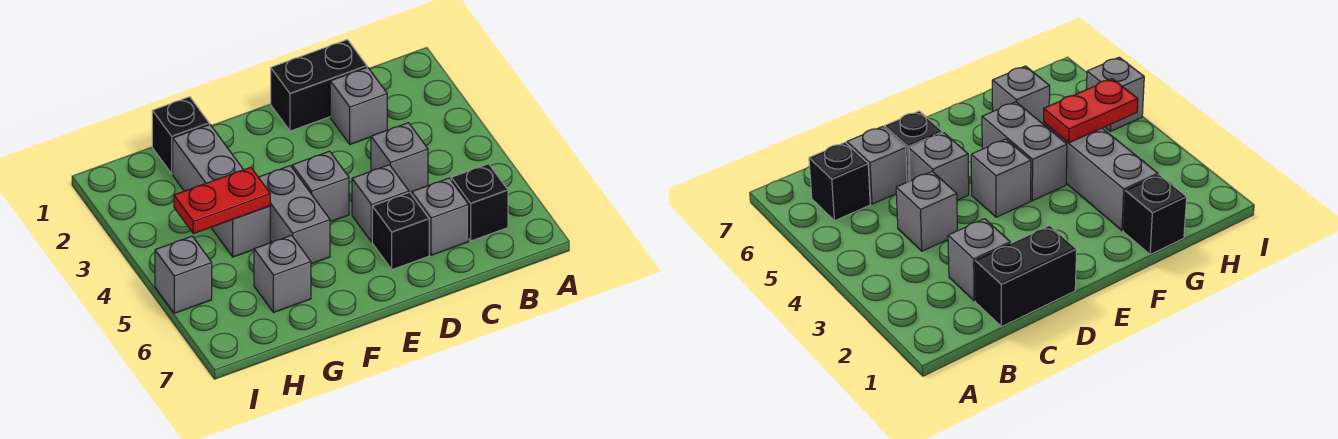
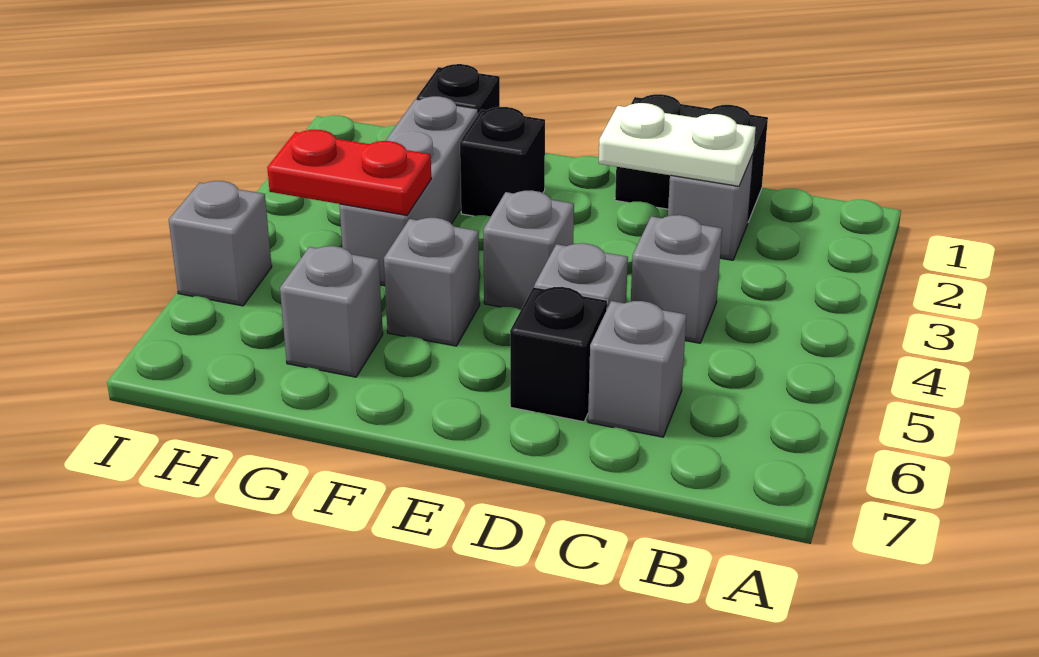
black brick B6 level 1 -> black brick F2 level 1
none -> white plate C2:D2 level 2
grey brick F4:F5 level 1 -> grey brick F5 level 1

